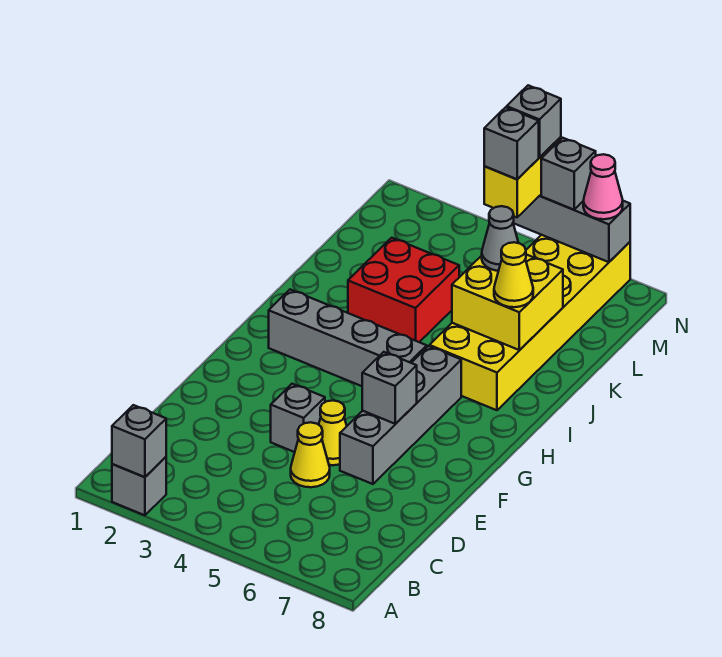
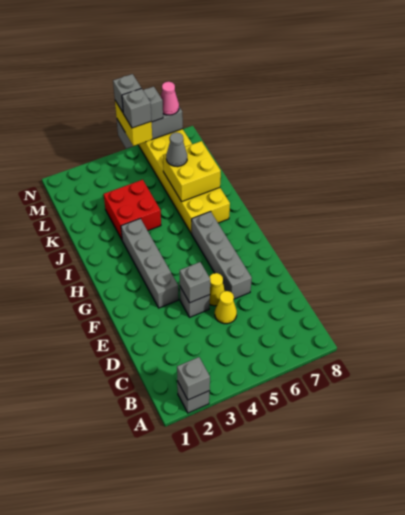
grey brick F6 level 2 -> grey brick E4 level 2
grey brick H2:H5 level 1 -> grey brick F3:I3 level 1
yellow cone J7 level 3 -> none

